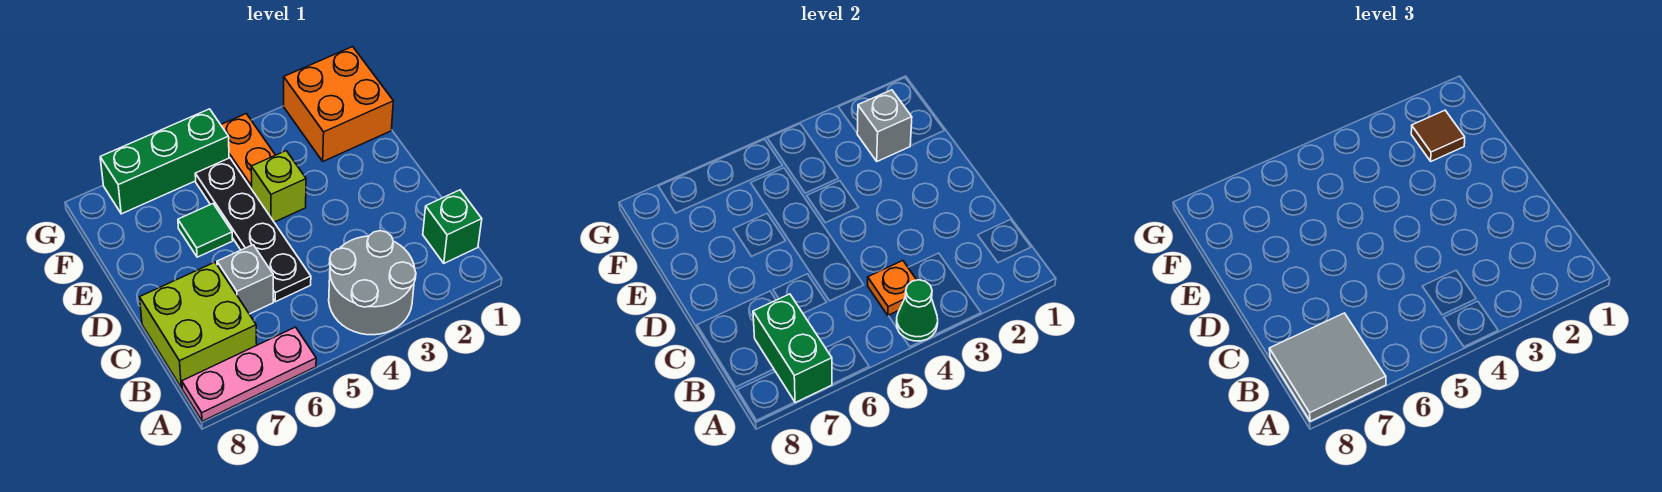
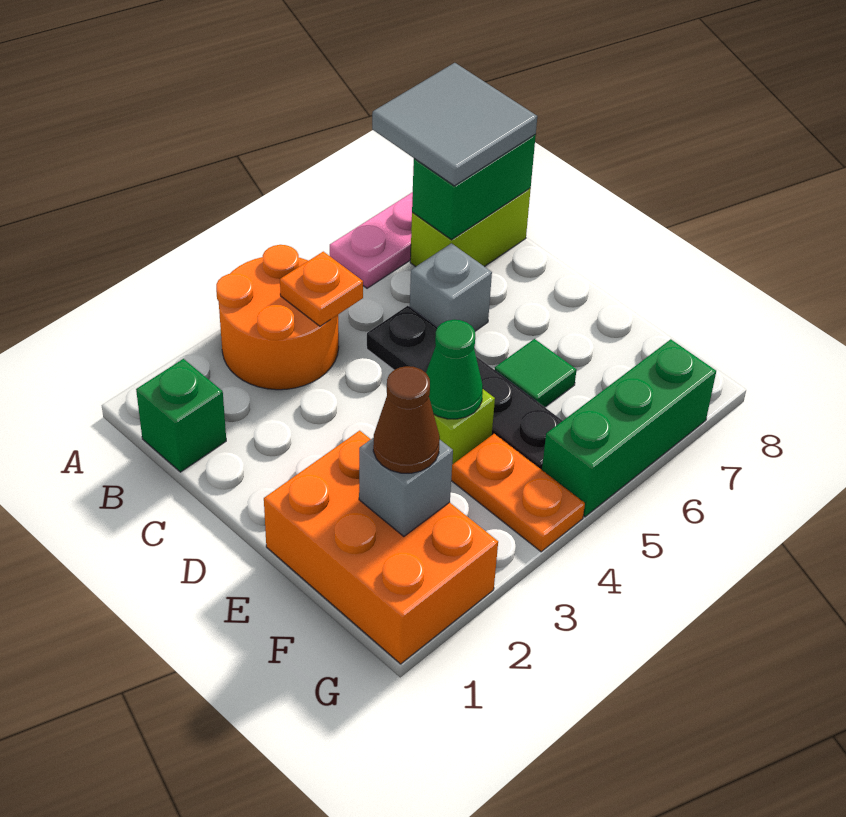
grey round brick A3:B4 level 1 -> orange round brick A3:B4 level 1
green cone A4 level 2 -> green cone E4 level 2
green brick A7:B7 level 2 -> green brick B7:B8 level 2
lime brick B7:C8 level 1 -> lime brick B7:B8 level 1
orange brick F1:G2 level 1 -> orange brick E1:G2 level 1
brown tile F2 level 3 -> brown cone F2 level 3

